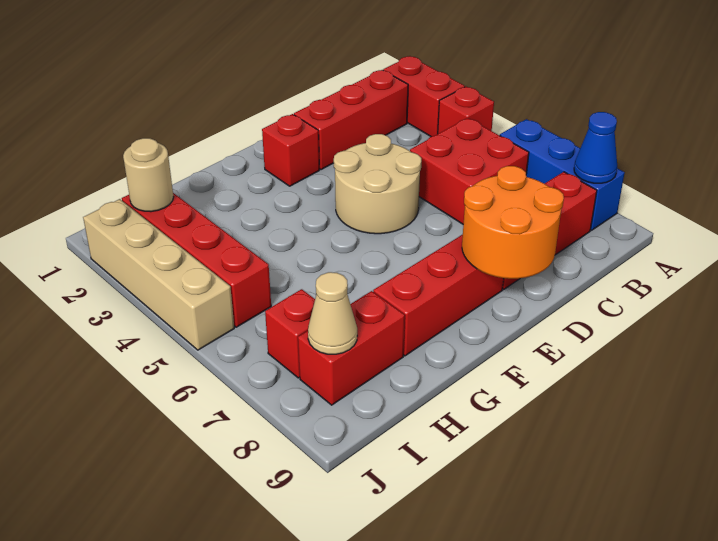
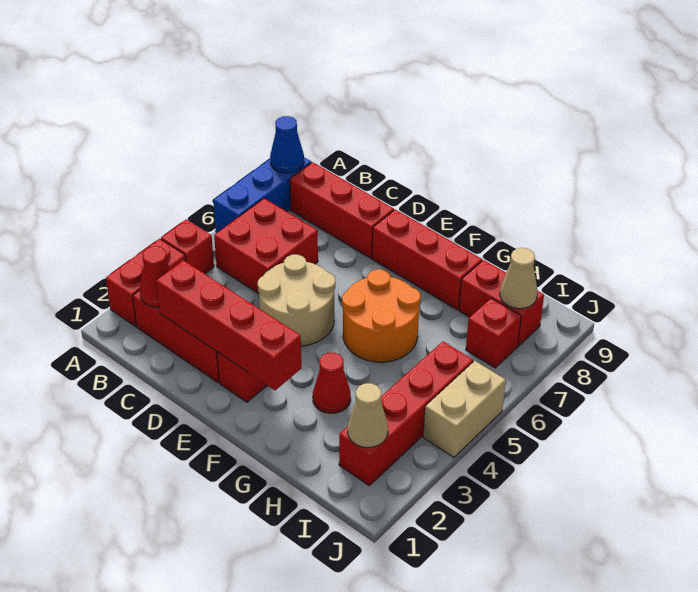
none -> red cone B2 level 2
none -> red brick C2:F2 level 2
orange round brick D8:E9 level 2 -> orange round brick F5:G6 level 1
none -> red cone G3 level 1
tan round brick I2 level 2 -> tan cone I2 level 2
tan brick J2:J5 level 1 -> tan brick J4:J5 level 1

